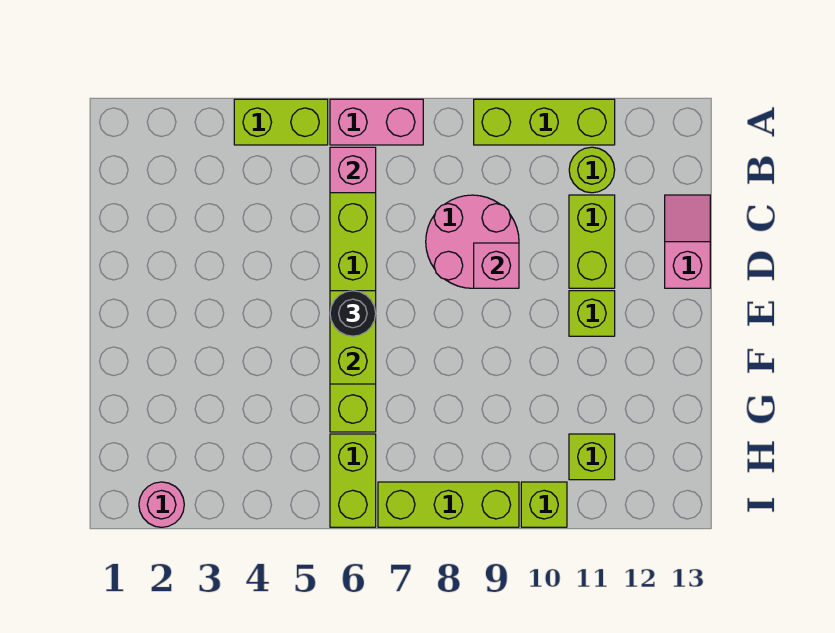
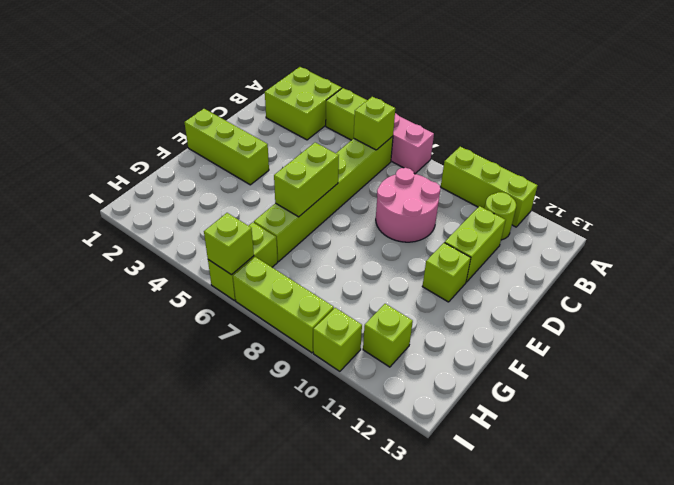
none -> lime brick A2:B3 level 1
pink brick B6 level 2 -> lime brick B6 level 2
pink slope C13:D13 level 1 top D -> none
pink brick D9 level 2 -> none
none -> lime brick E1:E3 level 1
black round brick E6 level 3 -> none
pink round brick I2 level 1 -> none
none -> lime brick I6 level 2

